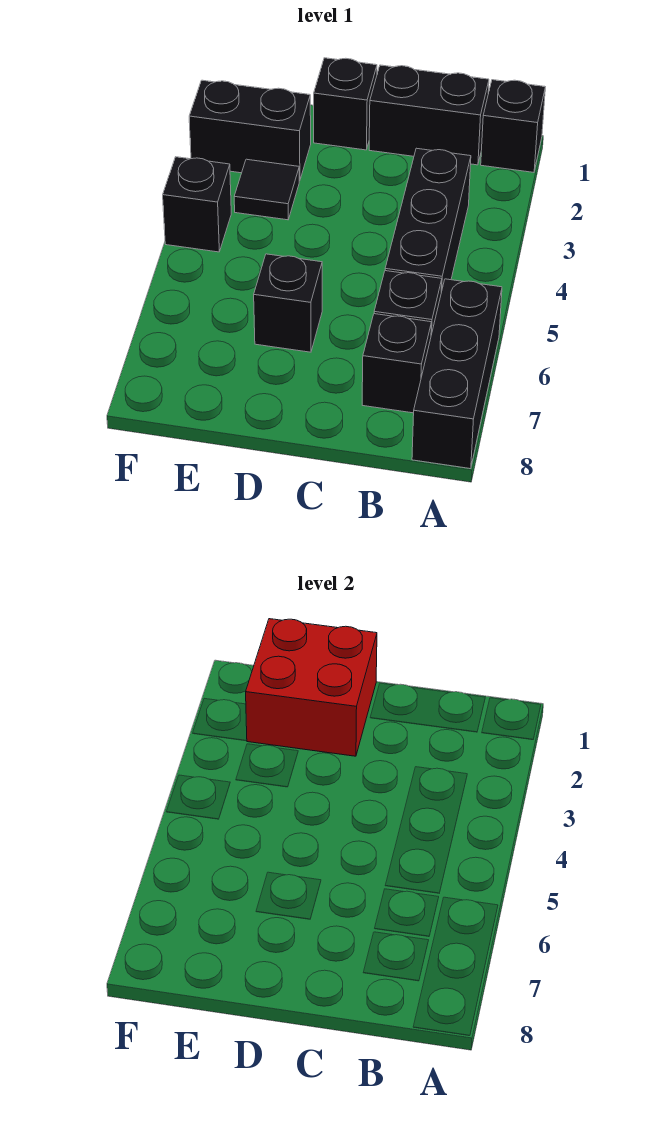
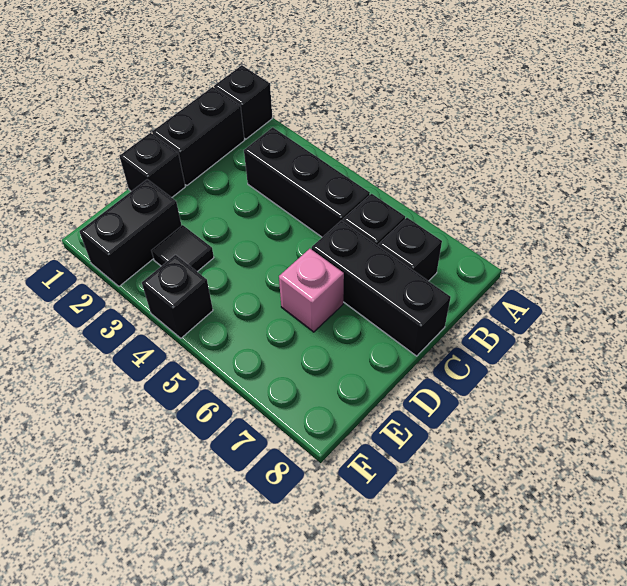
black brick A6:A8 level 1 -> black brick C6:C8 level 1
red brick D1:E2 level 2 -> none
black brick D6 level 1 -> pink brick D6 level 1

